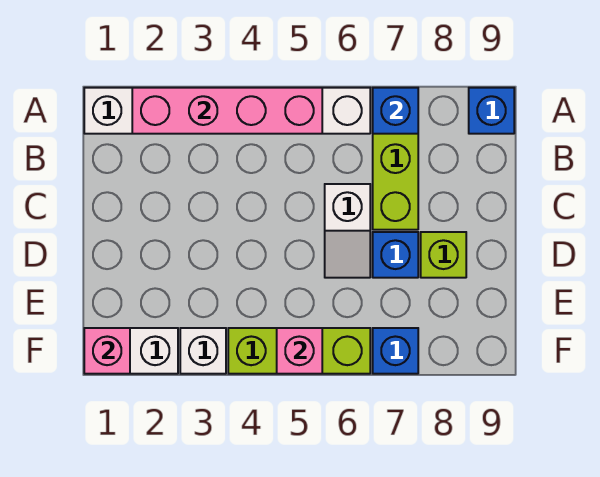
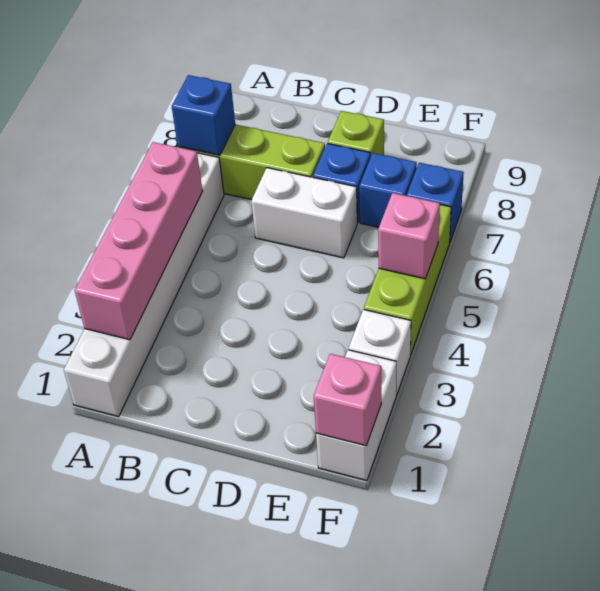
blue brick A9 level 1 -> blue brick E7 level 1
white slope C6:D6 level 1 top C -> white brick C6:D6 level 1

